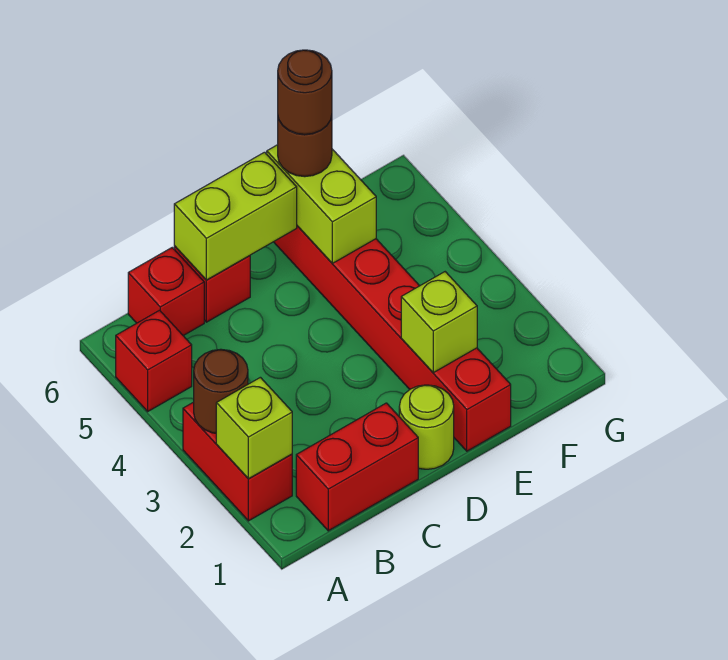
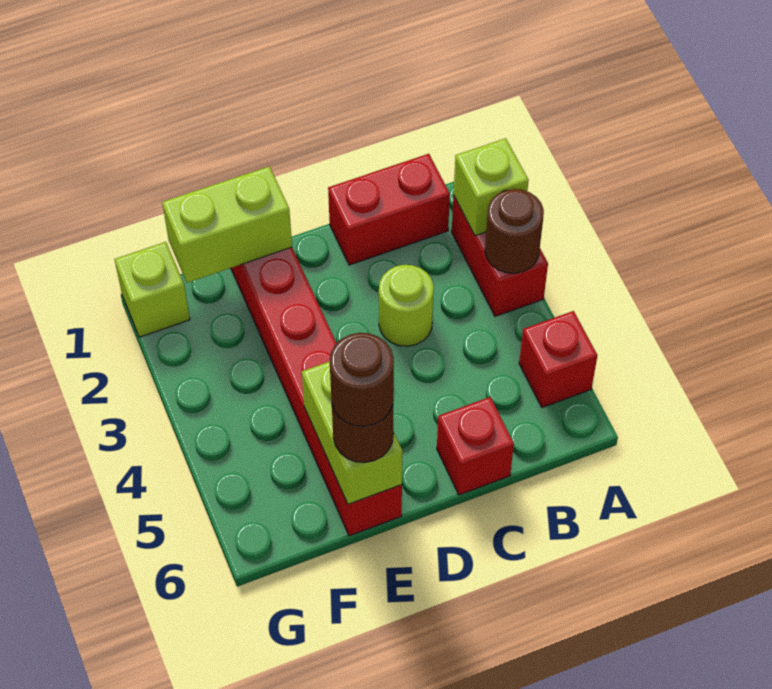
red brick B6 level 1 -> none
lime brick C6:D6 level 2 -> lime brick E1:F1 level 2
lime round brick D1 level 1 -> lime round brick C3 level 1
lime brick E2 level 2 -> lime brick G1 level 1

